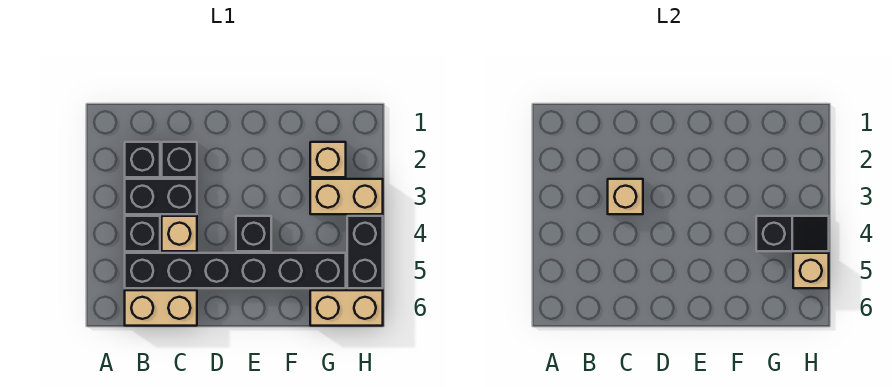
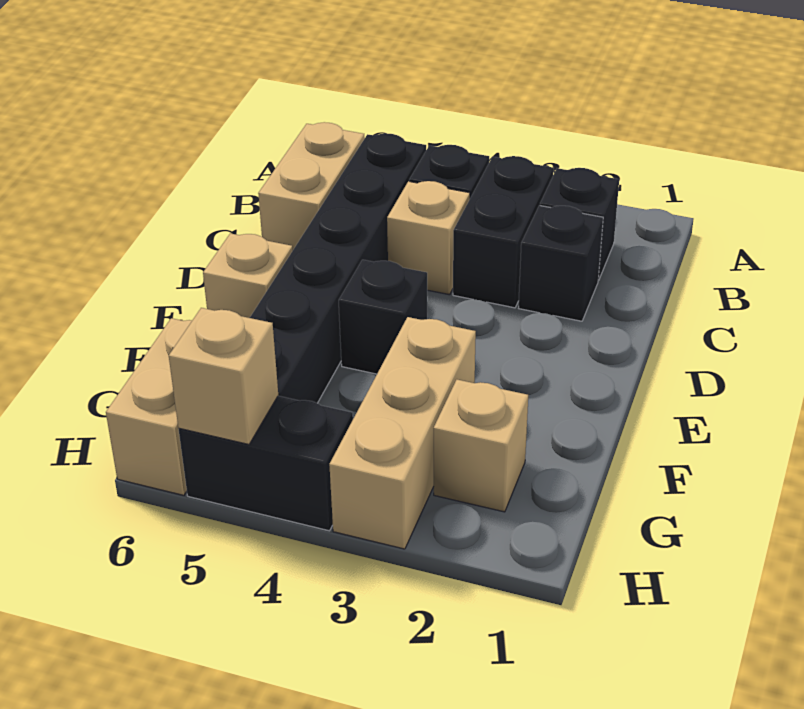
tan brick C3 level 2 -> tan brick E6 level 1
tan brick G3:H3 level 1 -> tan brick F3:H3 level 1
black slope G4:H4 level 2 top G -> none

